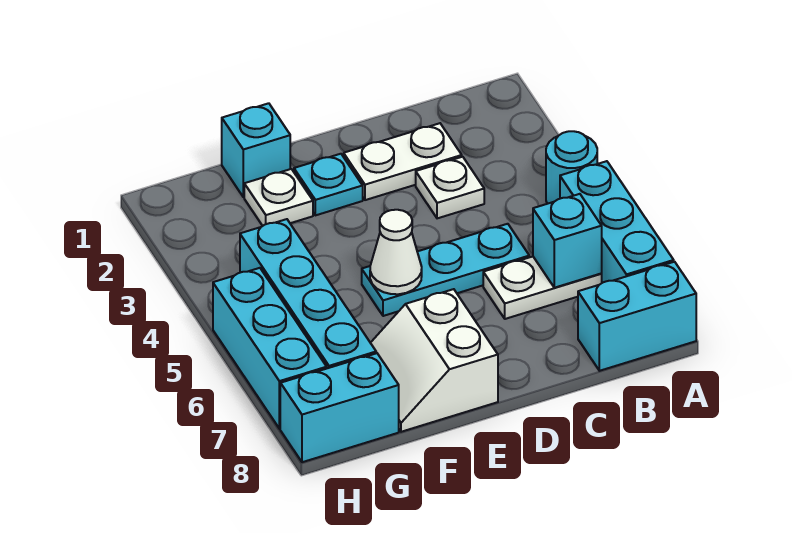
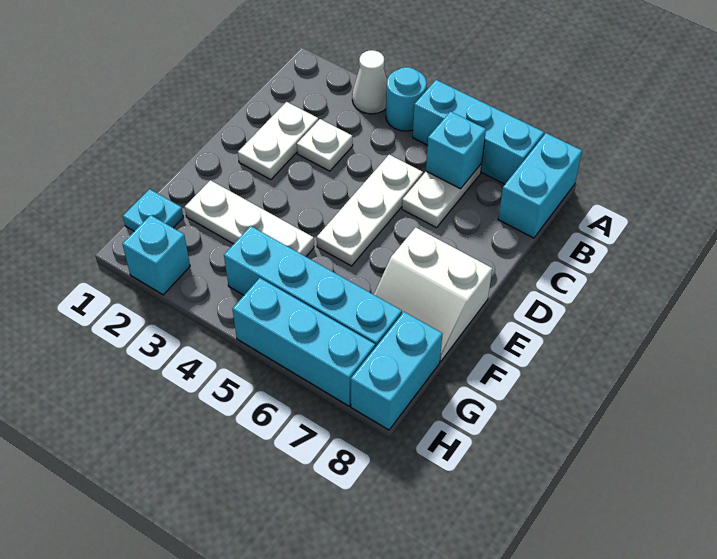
cyan plate C5:E5 level 1 -> white plate C5:E5 level 1
cyan plate E2 level 1 -> cyan plate G1 level 1
white cone E5 level 2 -> white cone A3 level 1
cyan brick F1 level 1 -> cyan brick H2 level 1
white plate F2 level 1 -> white plate F2:F4 level 1

